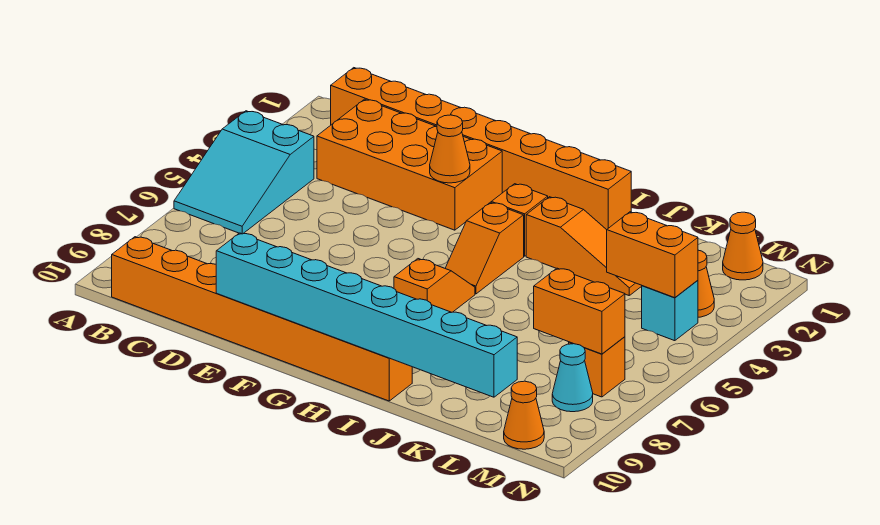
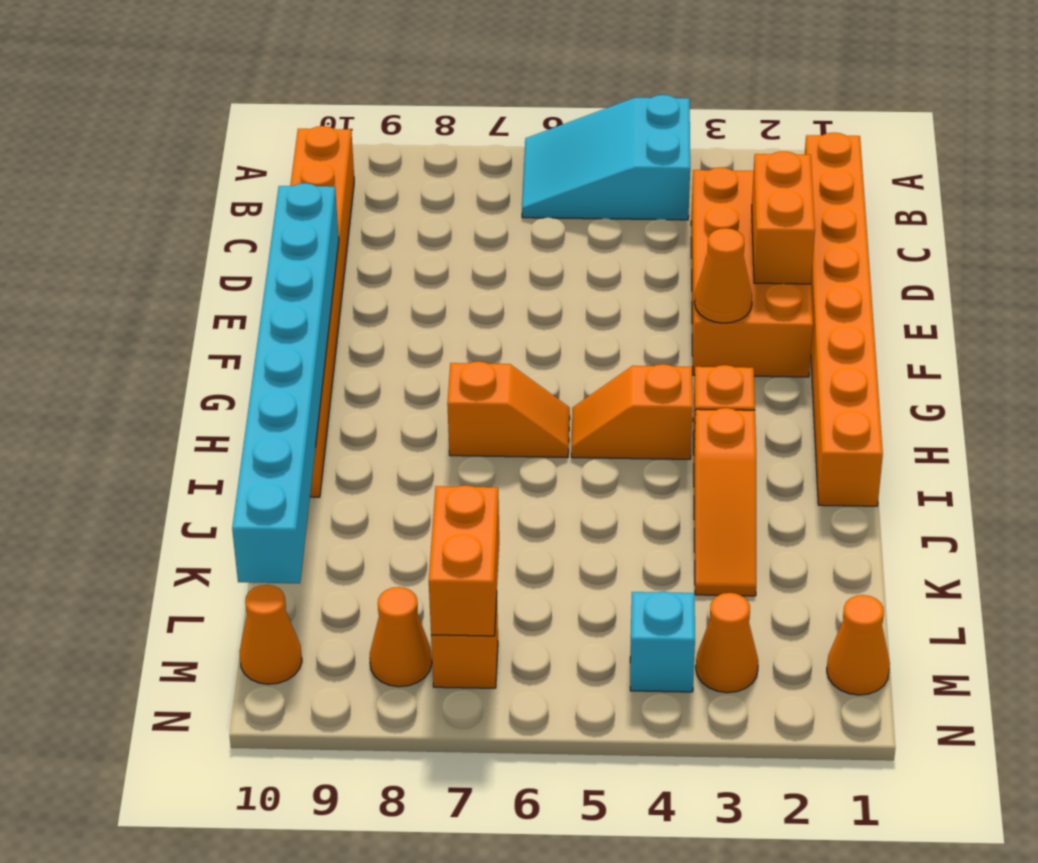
orange brick L4:M4 level 2 -> orange brick D2:E2 level 2
cyan cone M8 level 1 -> orange cone M8 level 1

